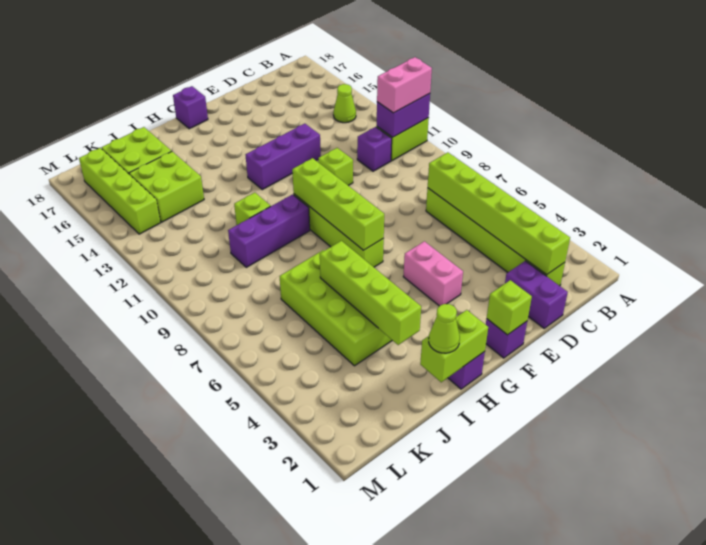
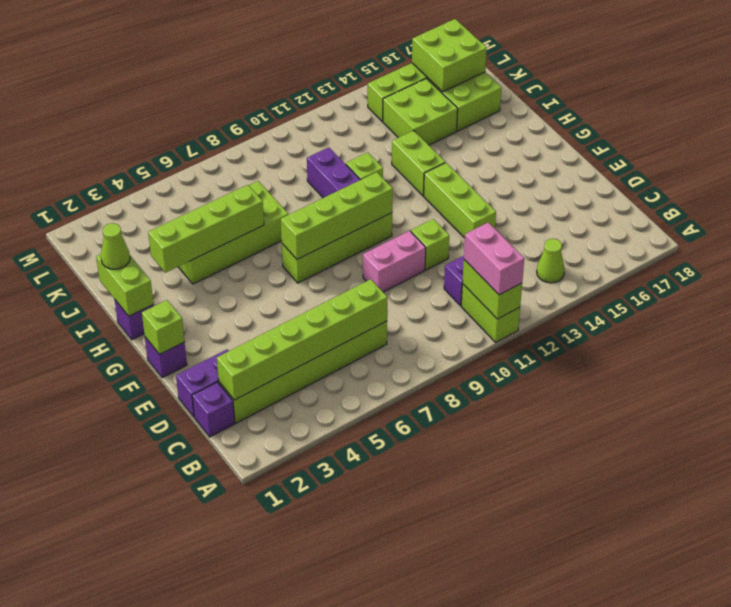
purple brick A11:B11 level 2 -> lime brick A11:B11 level 2
purple brick E13:G13 level 1 -> lime brick E13:G13 level 1
pink brick F4:F5 level 1 -> pink brick E9:E10 level 1
purple brick G18 level 1 -> purple brick C1 level 1
none -> lime brick H13:I13 level 1
none -> lime brick K16:L17 level 2

